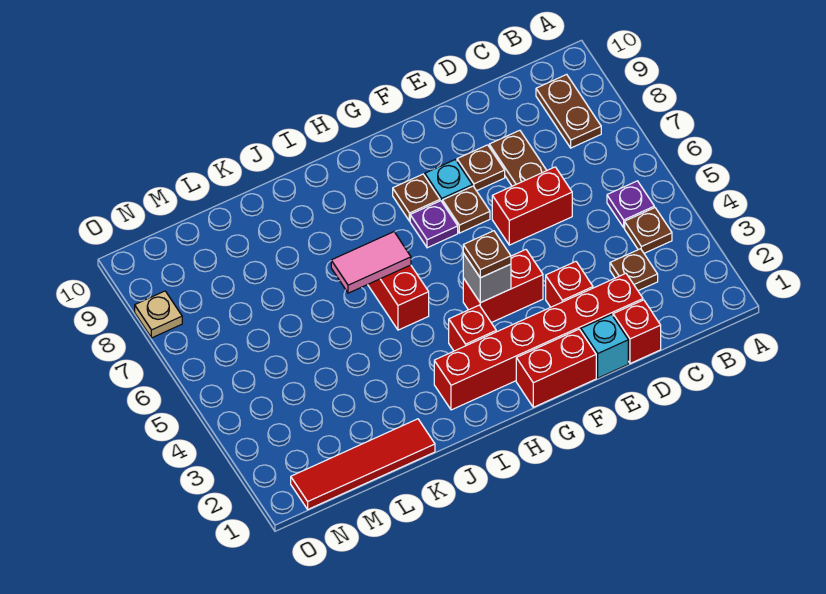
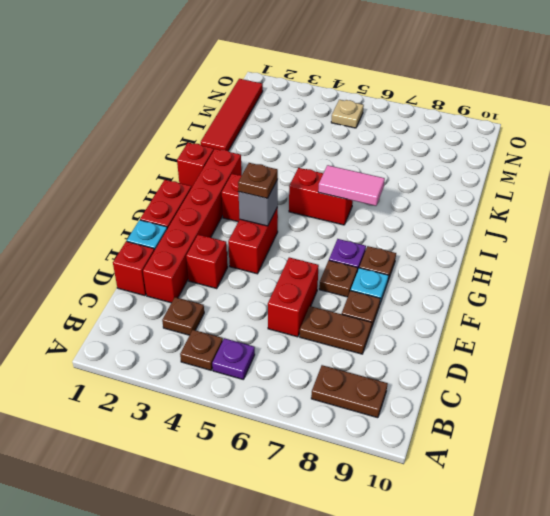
none -> red brick I1 level 1
pink tile I6:J6 level 2 -> pink tile I6:I7 level 2
tan plate O8 level 1 -> tan plate N5 level 1

